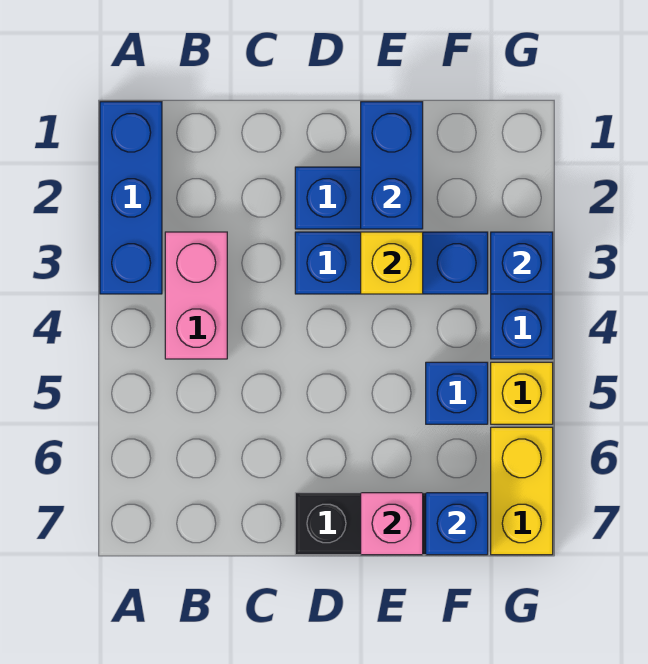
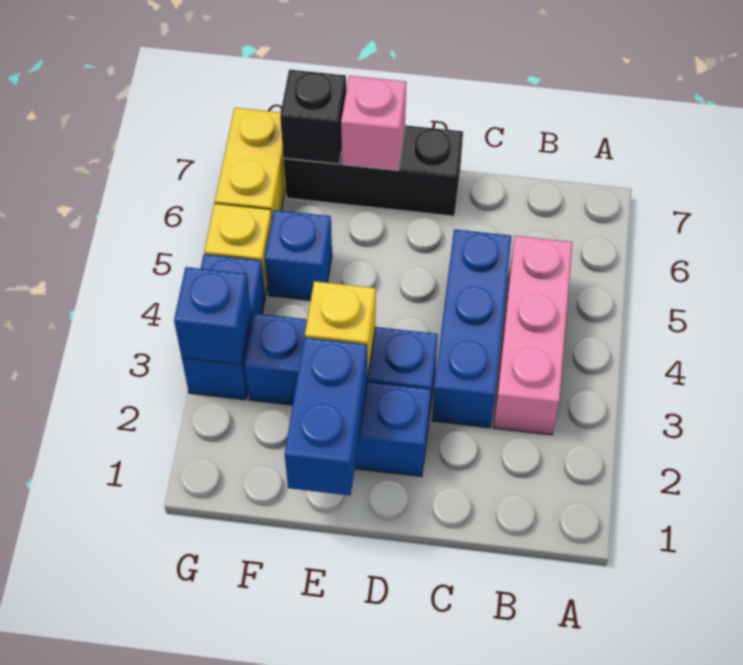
blue brick A1:A3 level 1 -> blue brick C3:C5 level 1
pink brick B3:B4 level 1 -> pink brick B3:B5 level 1
blue brick F7 level 2 -> black brick F7 level 2

